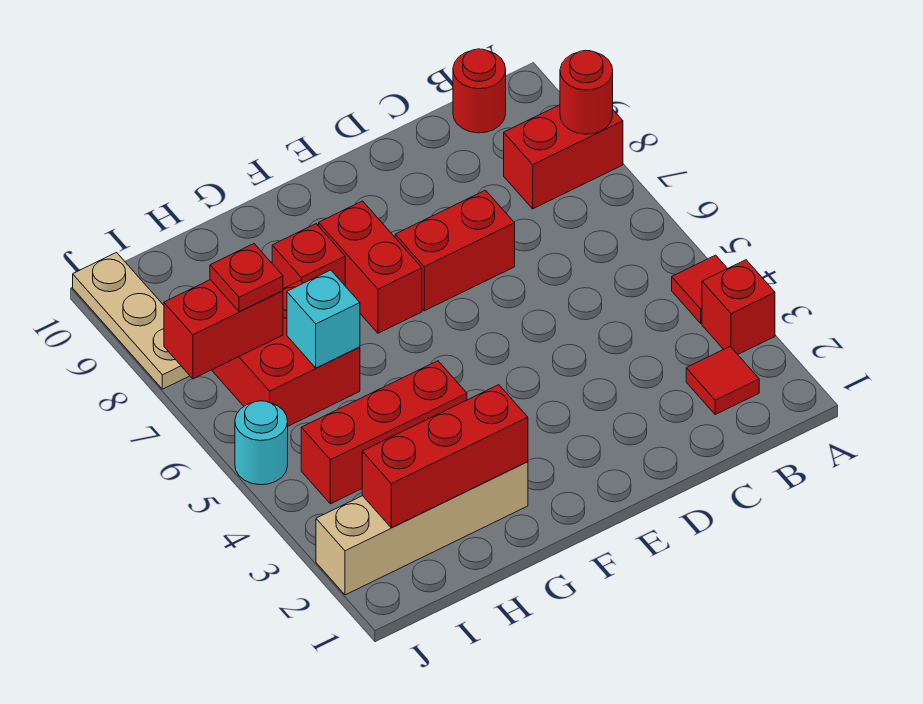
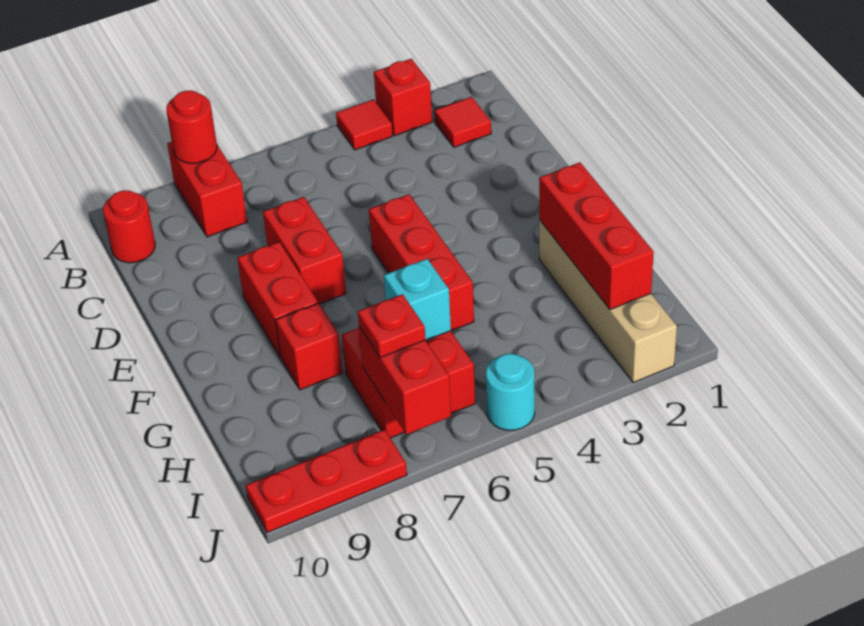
red brick F7:F8 level 1 -> red brick E8:F8 level 1
red brick G4:I4 level 1 -> red brick E5:G5 level 1
tan plate J8:J10 level 1 -> red plate J8:J10 level 1

